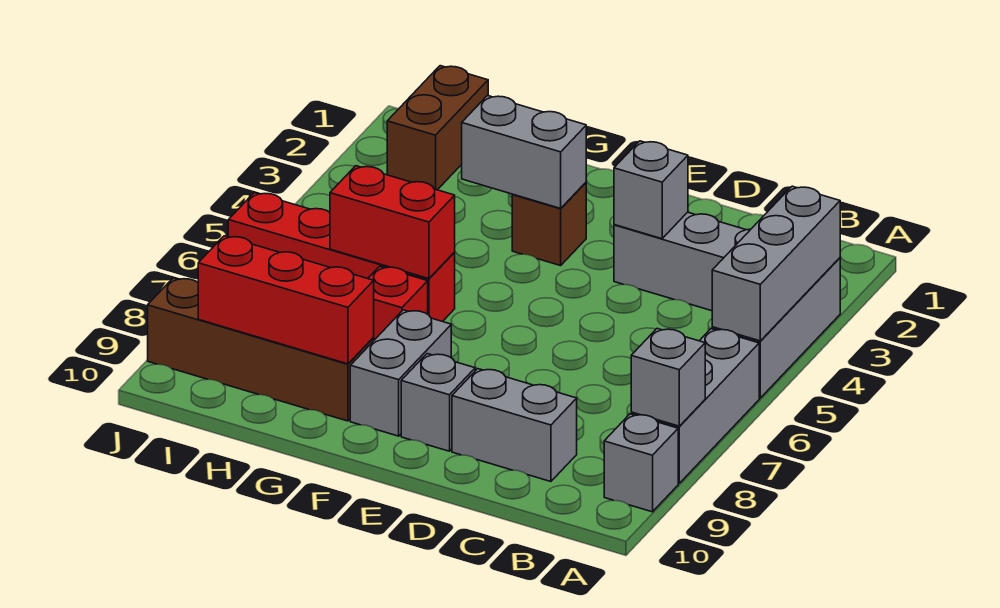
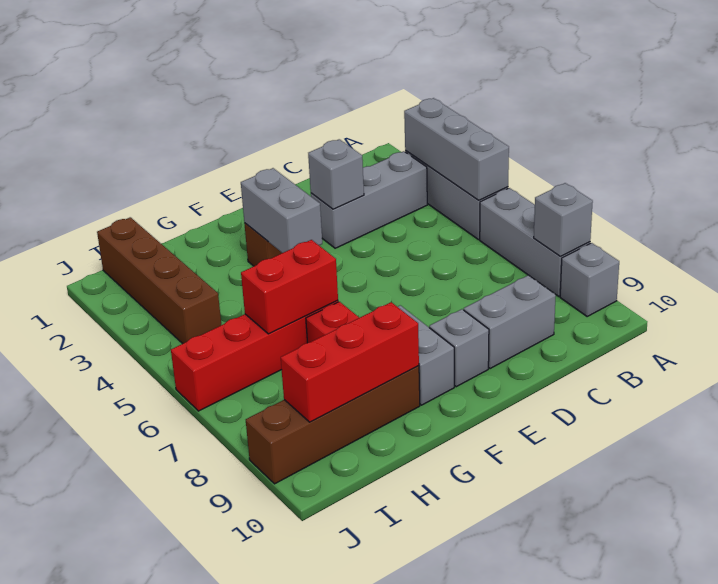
grey brick F3:G3 level 2 -> grey brick F3:F4 level 2
brown brick I1:I2 level 1 -> brown brick I1:I4 level 1

